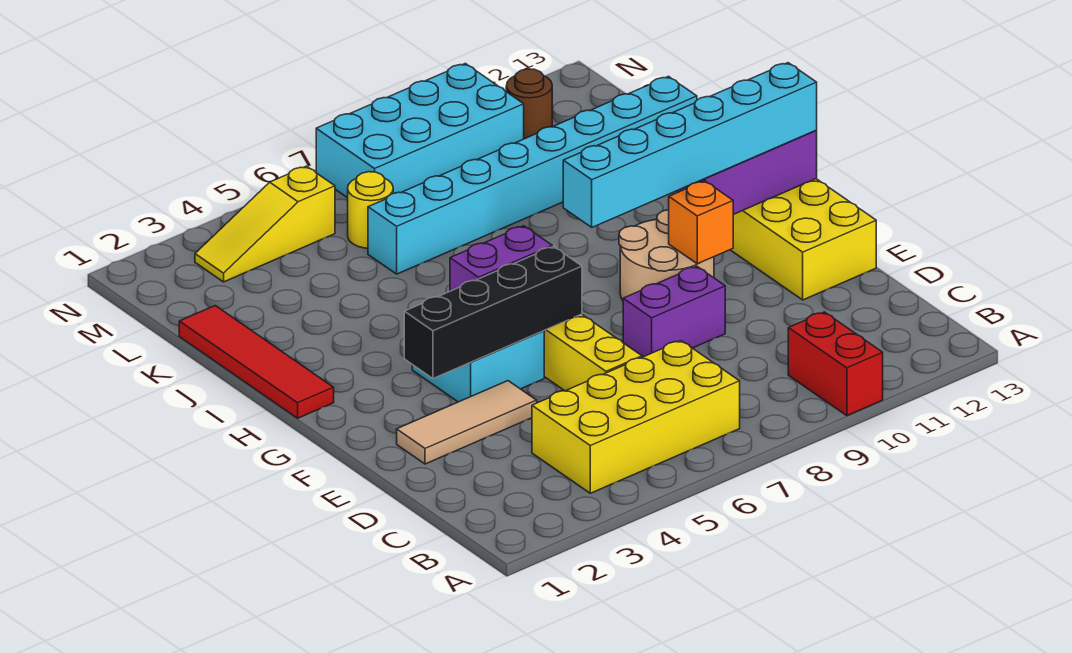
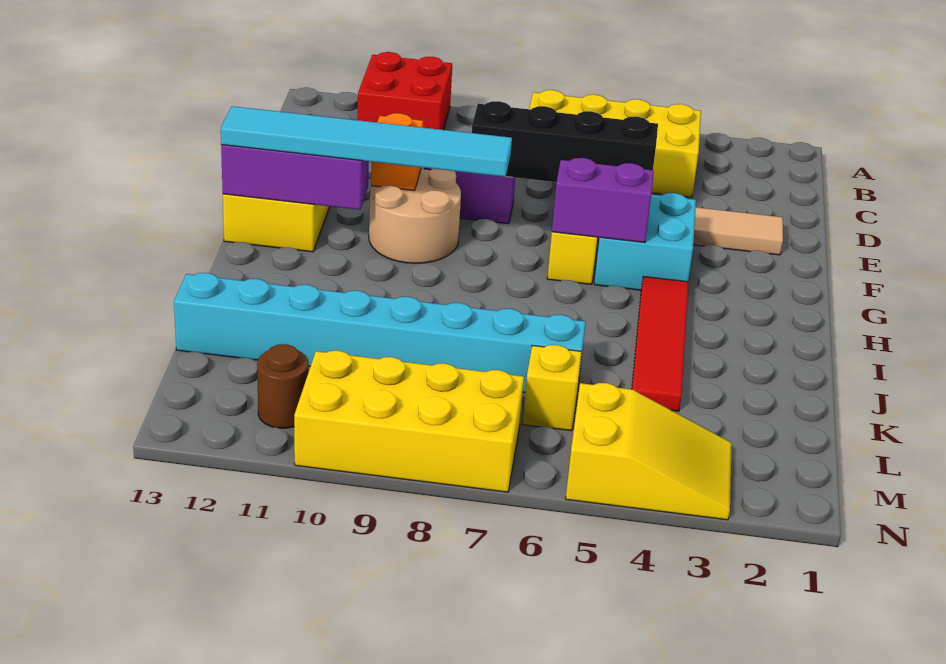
red brick A10:B10 level 1 -> red brick A10:B11 level 1
black brick F3:F6 level 2 -> black brick E5:E8 level 2
cyan brick G8:G13 level 3 -> cyan tile G8:G13 level 3
red tile H1:K1 level 1 -> red tile H4:K4 level 1
yellow round brick L6 level 1 -> yellow brick L6 level 1
yellow slope M3:M5 level 1 top 5 -> yellow slope M3:N5 level 1 top 5
cyan brick M7:N10 level 1 -> yellow brick M7:N10 level 1

